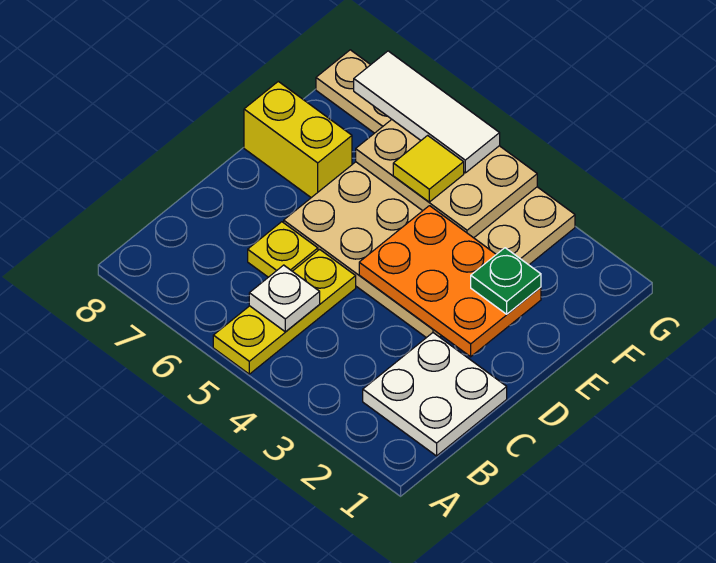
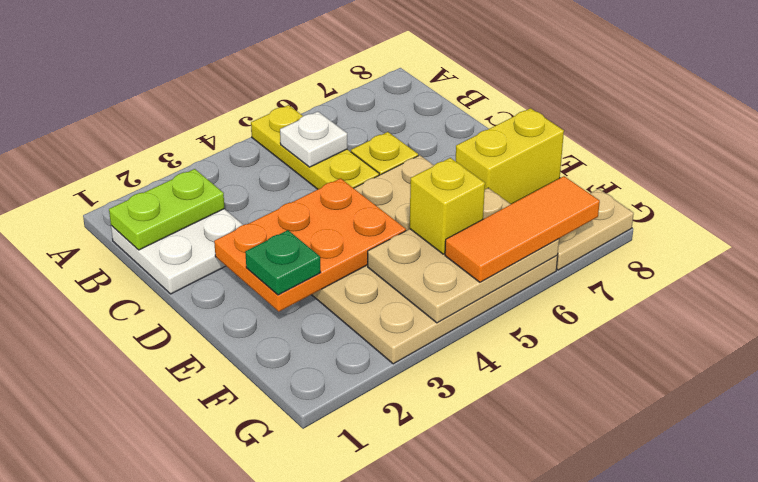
none -> lime plate B1:B2 level 2
yellow tile F5 level 3 -> yellow brick F5 level 3
white tile G5:G7 level 3 -> orange tile G5:G7 level 3

